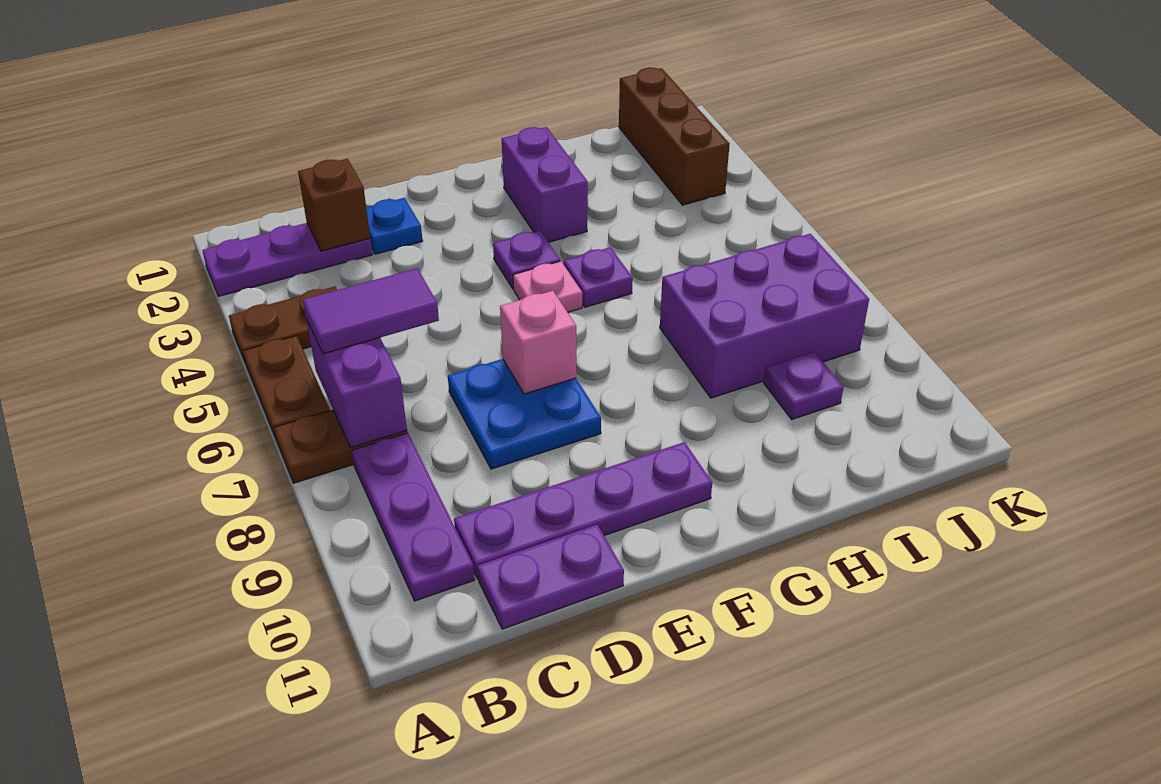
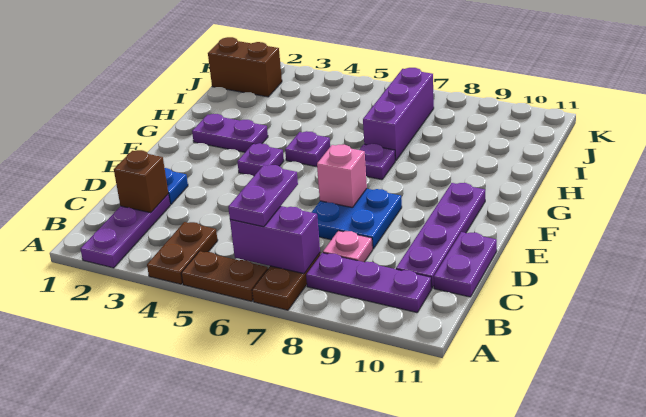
purple tile B6:C6 level 3 -> purple plate B6:C6 level 3
pink plate F5 level 1 -> pink plate C8 level 1
purple brick G2:G3 level 1 -> purple plate G2:G3 level 1
purple brick H7:J8 level 1 -> purple brick H7:J7 level 1
purple plate I9 level 1 -> purple plate G7 level 1
brown brick J1:J3 level 1 -> brown brick J1:J2 level 1

